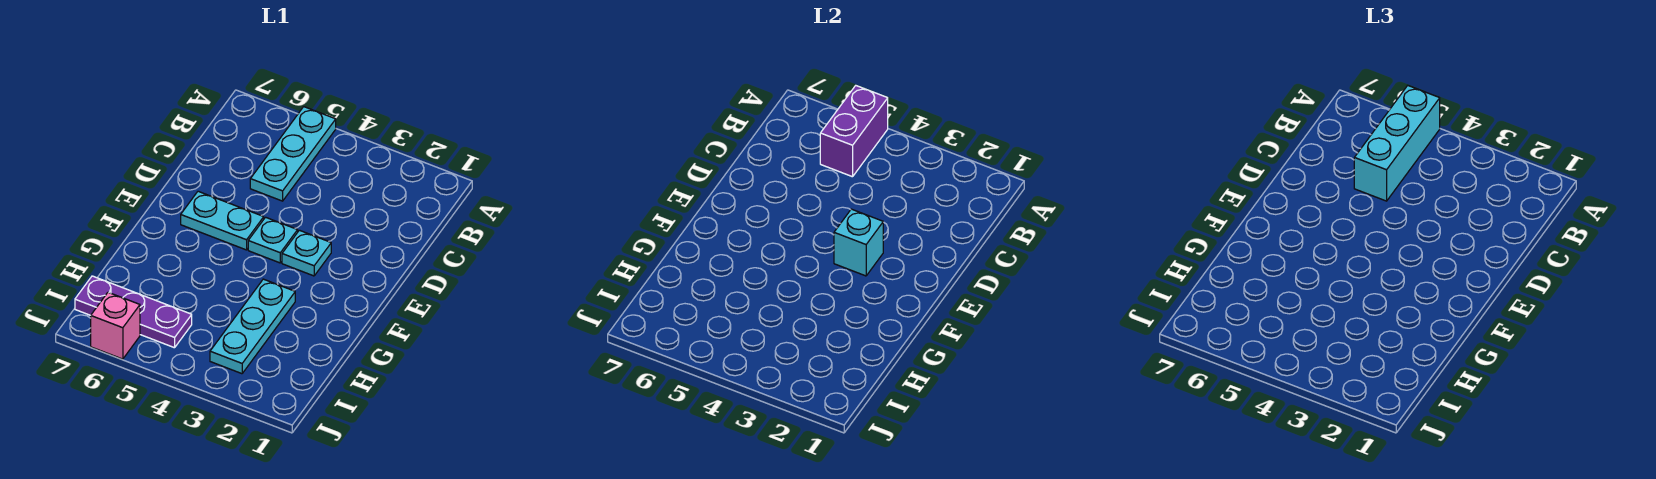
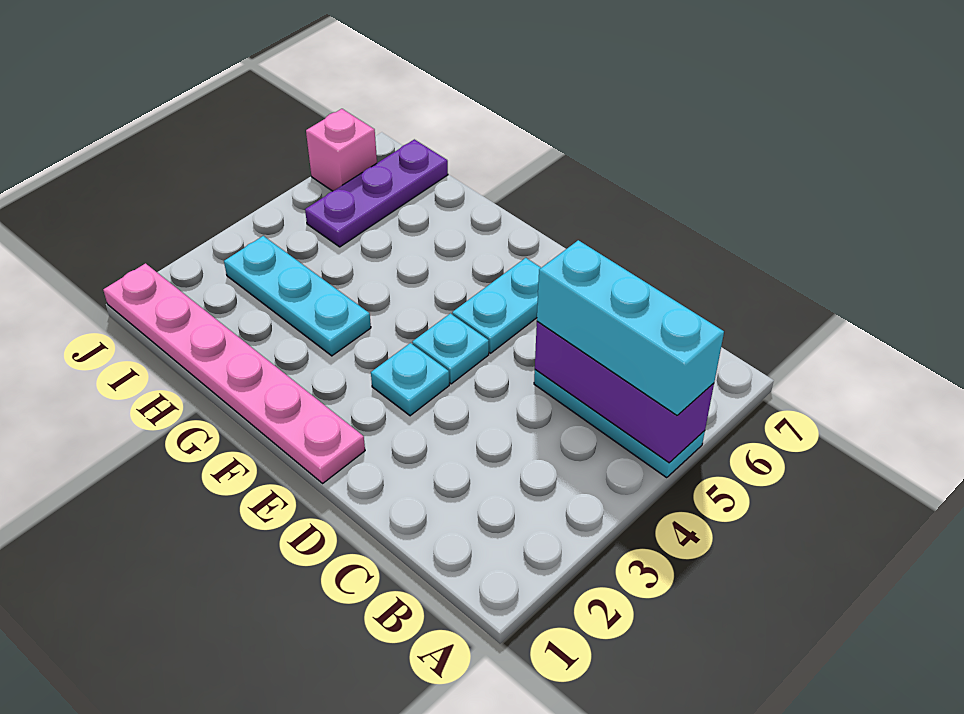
purple brick A5:B5 level 2 -> purple brick A5:C5 level 2
none -> pink plate E1:J1 level 1
cyan brick E3 level 2 -> none

